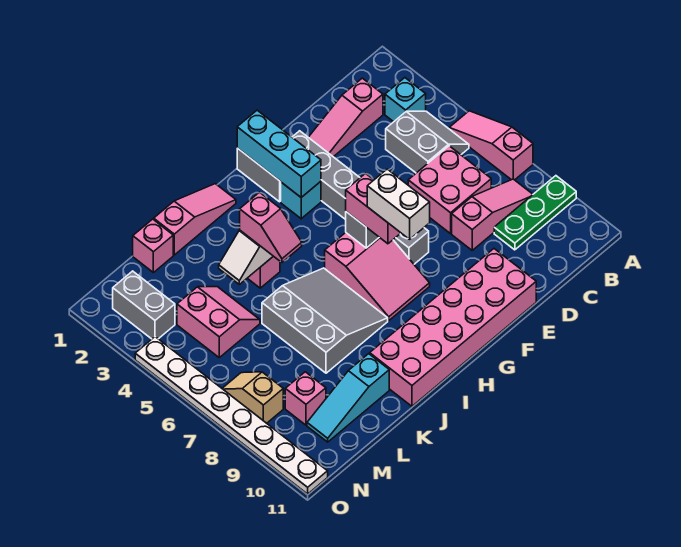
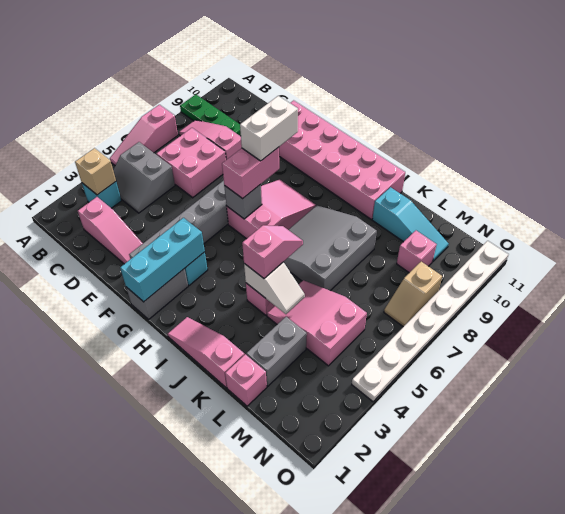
none -> tan brick B3 level 2
grey slope B4:C5 level 1 top C -> grey slope B4:C5 level 1 top 5
pink slope L4:M5 level 1 top M -> pink slope K4:M5 level 1 top M
grey brick N2:N3 level 1 -> grey brick L2:L3 level 1

